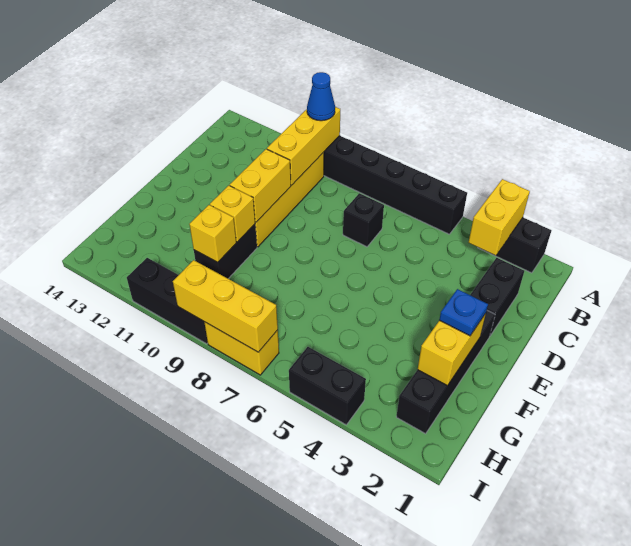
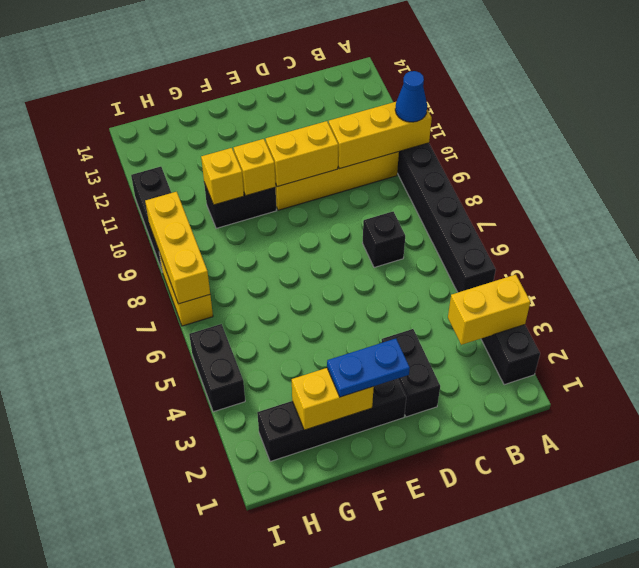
black brick C2:D2 level 1 -> black brick D2:D3 level 1
blue plate F2 level 3 -> blue plate E2:F2 level 3

